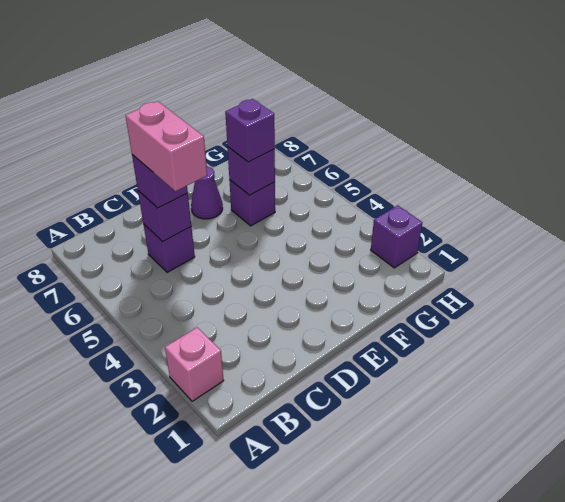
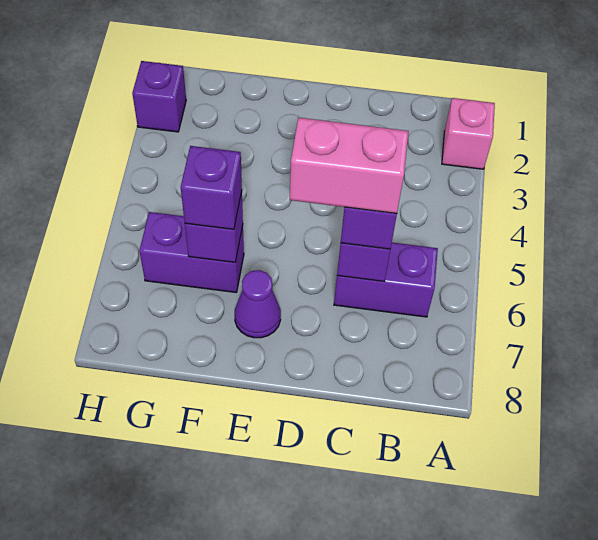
pink brick C5:C6 level 4 -> pink brick C6:D6 level 4
purple brick C6 level 1 -> purple brick B6:C6 level 1
purple brick F6 level 1 -> purple brick F6:G6 level 1

